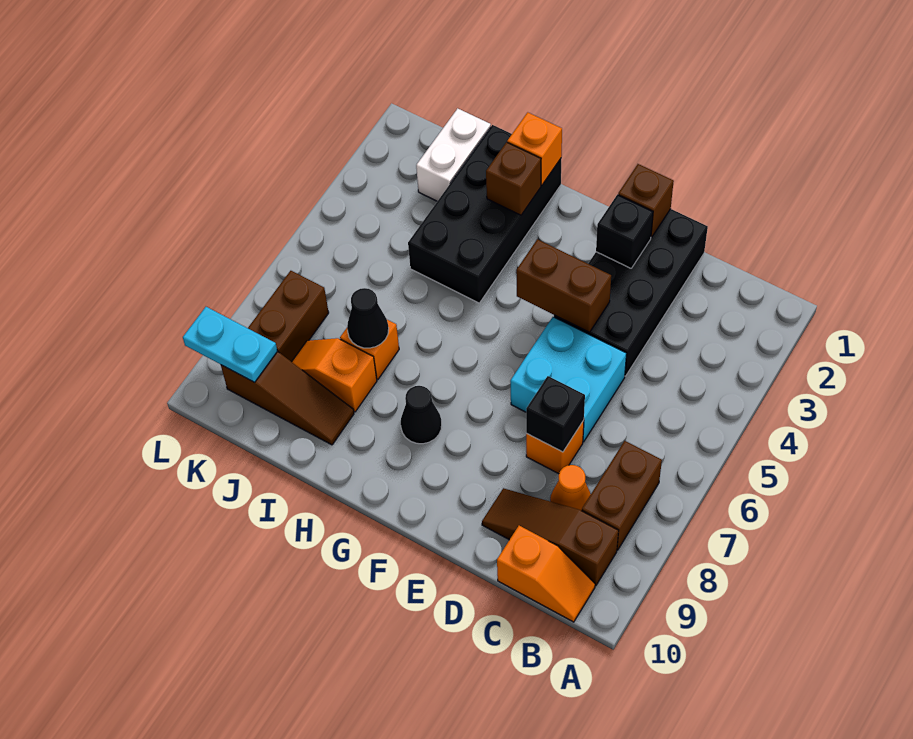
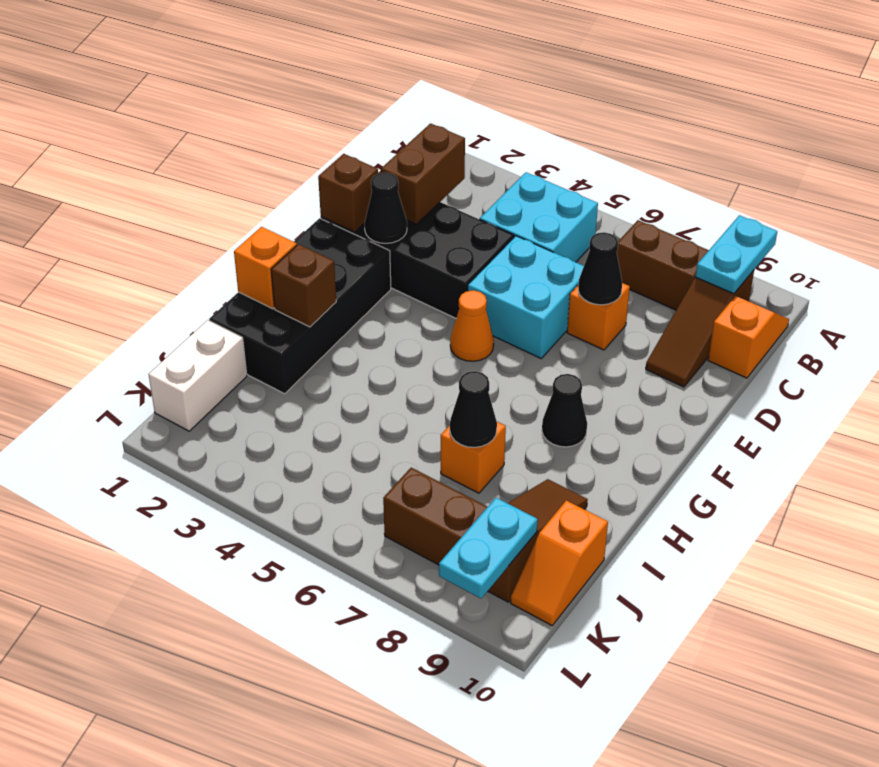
none -> cyan plate A9:B9 level 2
none -> cyan brick B4:C5 level 1
orange cone C8 level 1 -> orange cone F5 level 1
black brick D7 level 2 -> black cone D7 level 2
black brick E2 level 2 -> black cone E2 level 2
brown brick E4:F4 level 2 -> brown brick C2:D2 level 2
black brick H1:I4 level 1 -> black brick F1:I2 level 1
orange slope I8:J8 level 1 top I -> orange slope J10:K10 level 1 top J
white brick J1:J2 level 1 -> white brick J1:K1 level 1

